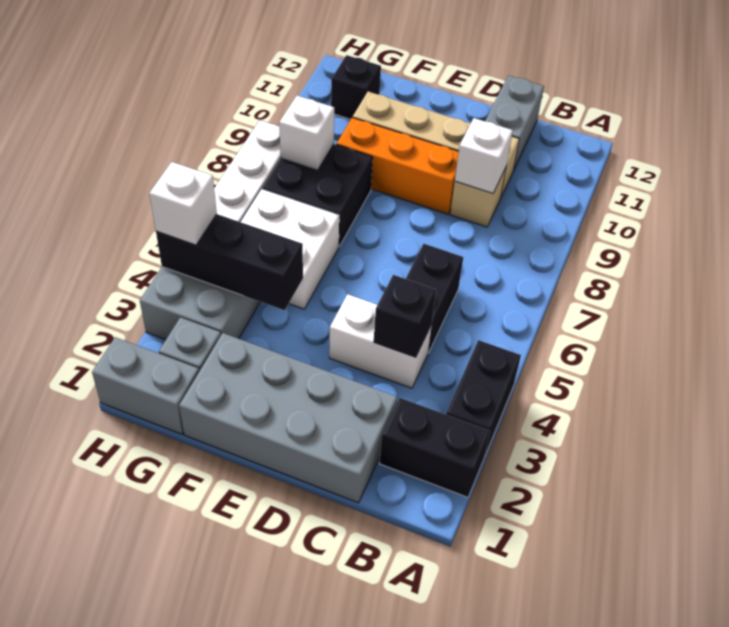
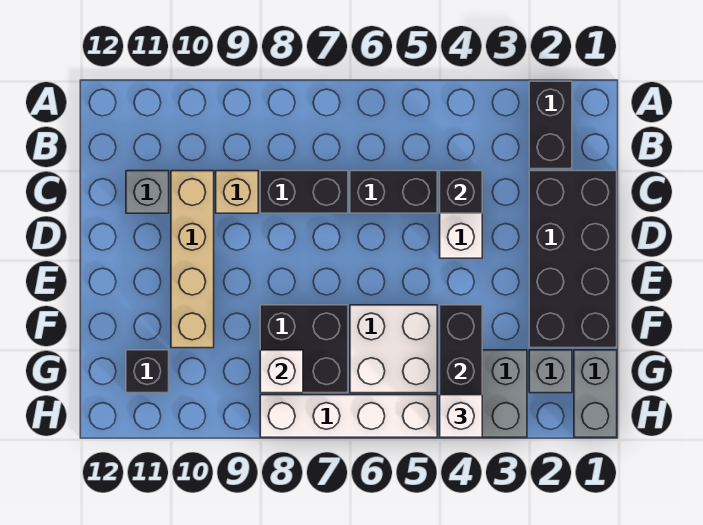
black brick A3:A4 level 1 -> black brick C7:C8 level 1
grey brick C1:F2 level 1 -> black brick C1:F2 level 1
white brick C9 level 2 -> none
grey brick C11:C12 level 1 -> grey brick C11 level 1
orange brick D9:F9 level 1 -> none

